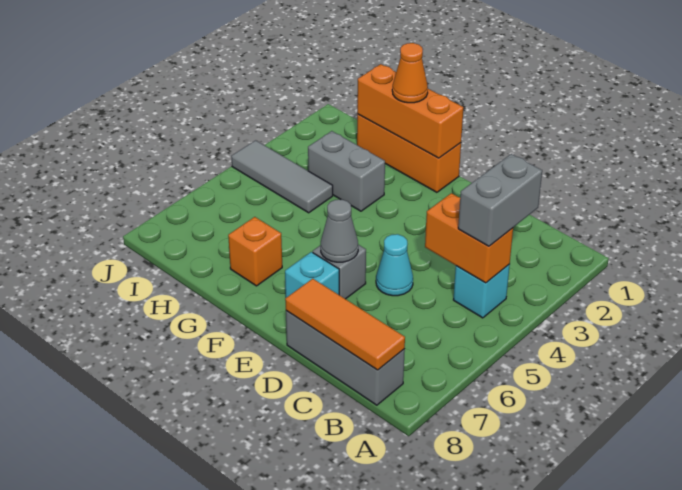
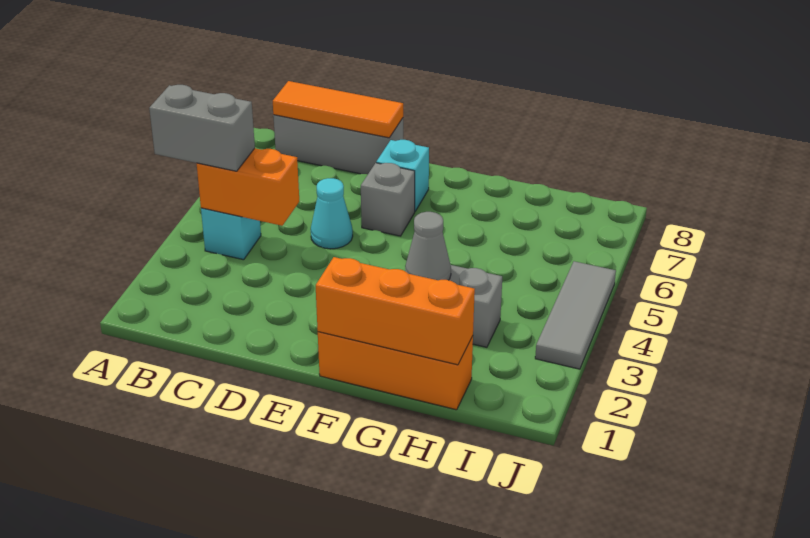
grey brick B3:B4 level 3 -> grey brick A4:B4 level 3
grey cone E6 level 2 -> grey cone G3 level 2
orange cone G1 level 3 -> none
orange brick G7 level 1 -> none
grey tile H4:J4 level 1 -> grey tile J3:J5 level 1

